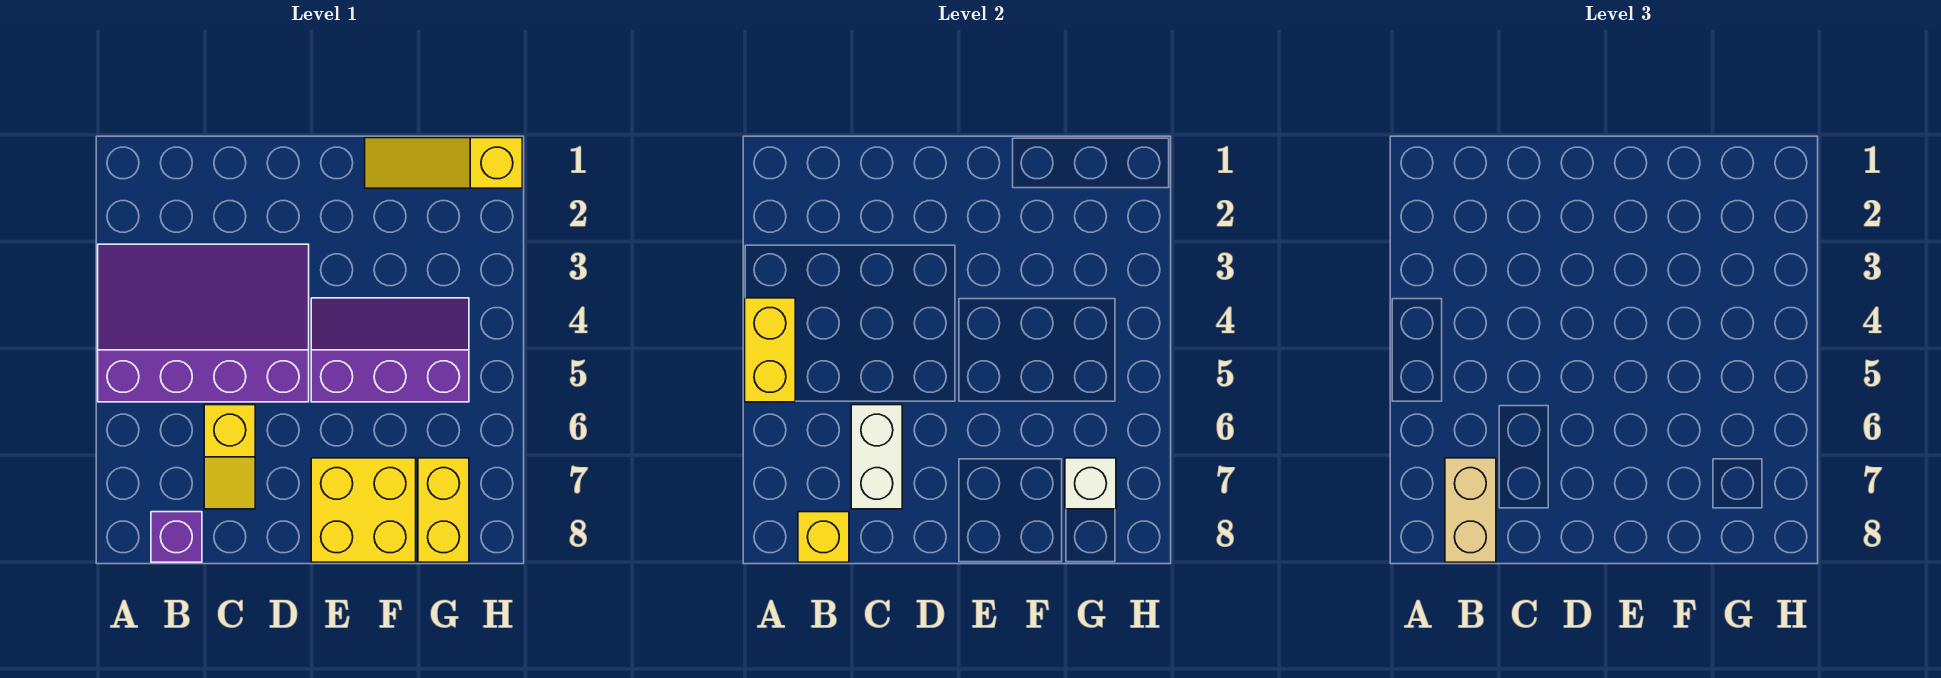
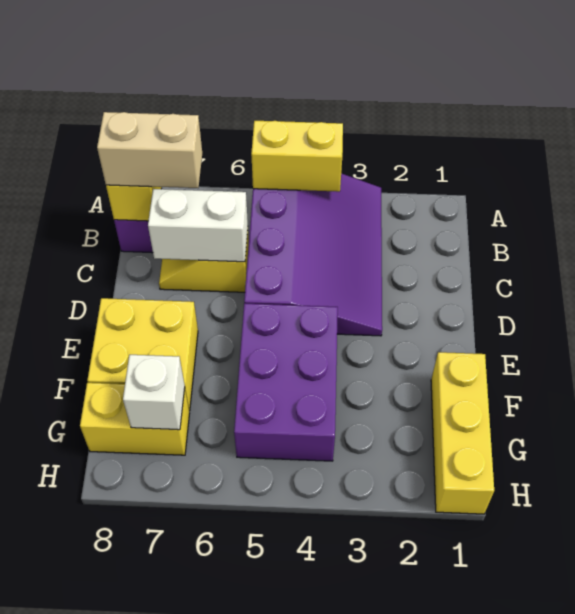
purple slope E4:G5 level 1 top 5 -> purple brick E4:G5 level 1
yellow slope F1:H1 level 1 top H -> yellow brick F1:H1 level 1

